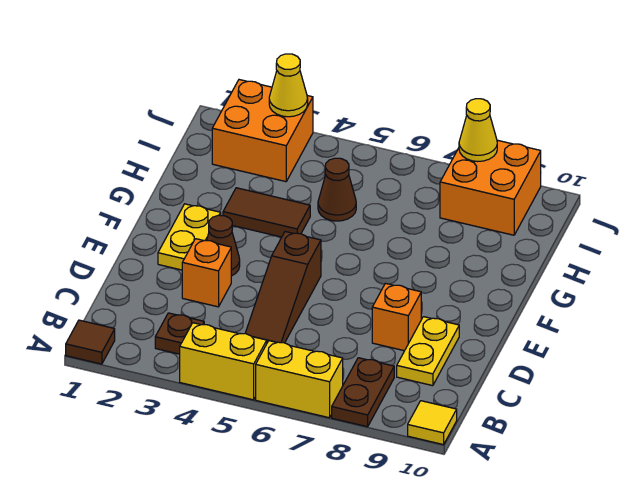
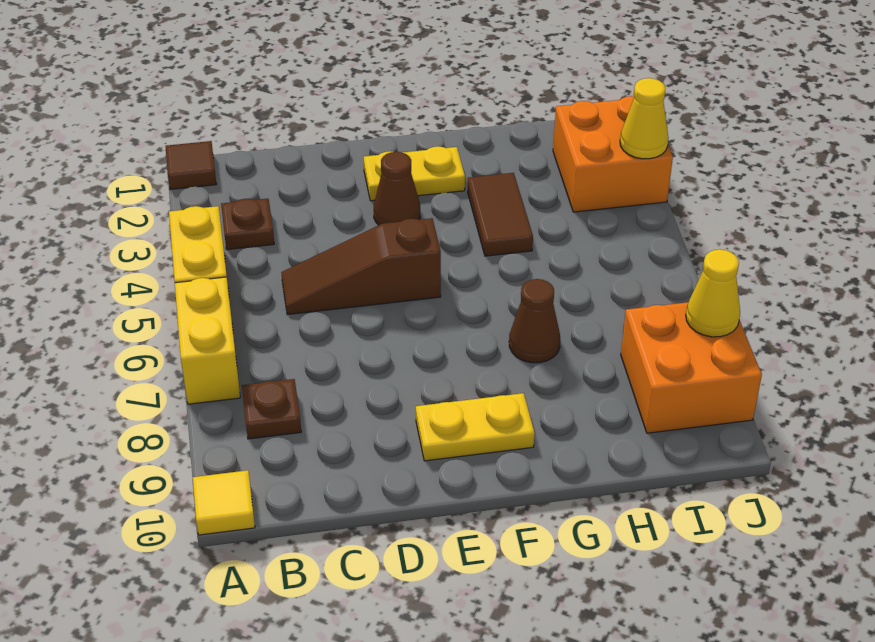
brown plate A8:B8 level 1 -> brown plate B8 level 1
yellow plate C9:D9 level 1 -> yellow plate E9:F9 level 1
orange brick D3 level 1 -> none
orange brick D8 level 1 -> none
brown cone H5 level 1 -> brown cone G7 level 1

